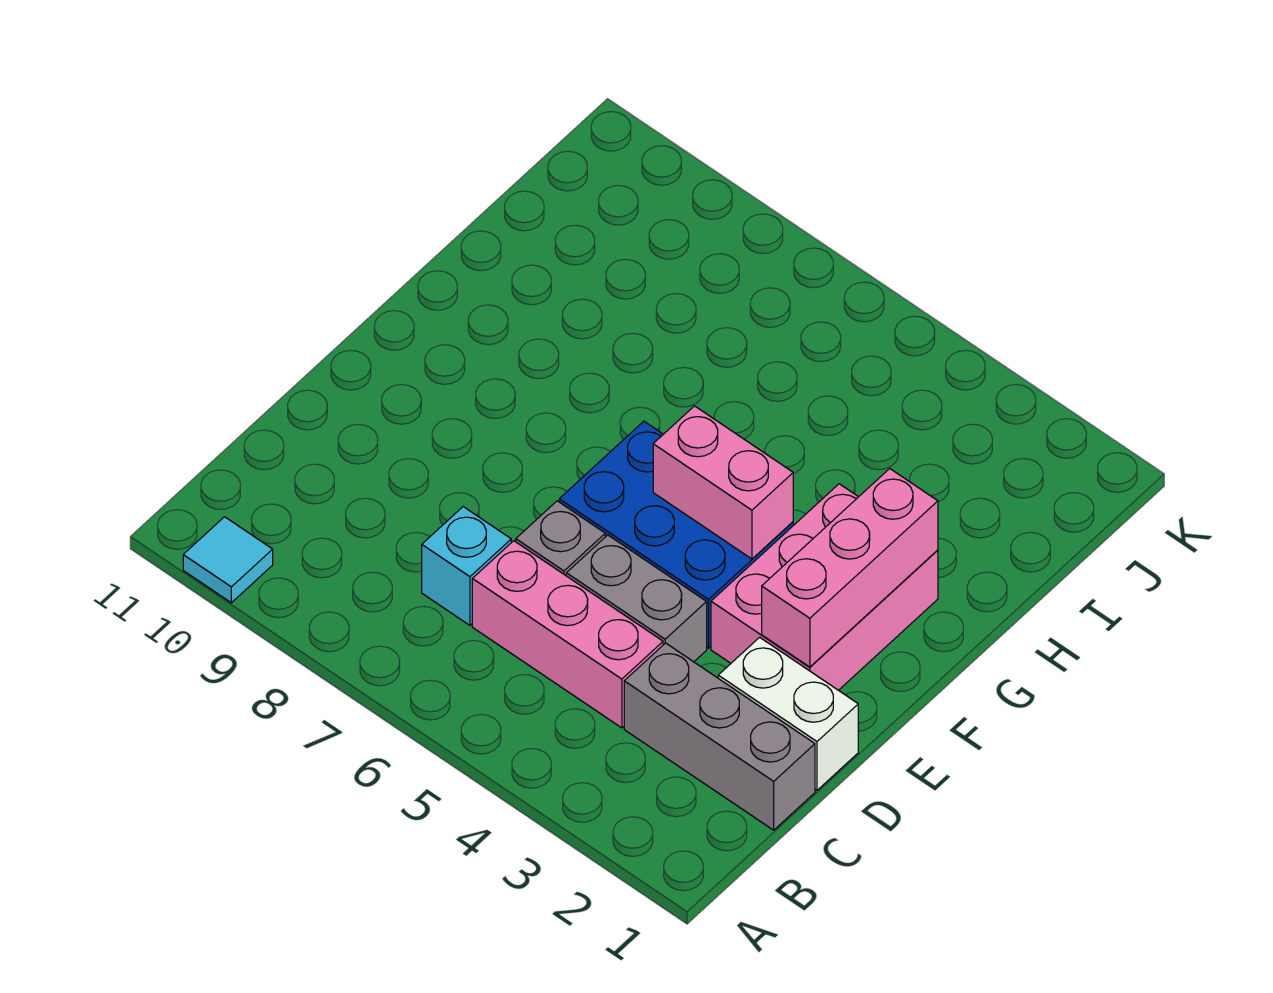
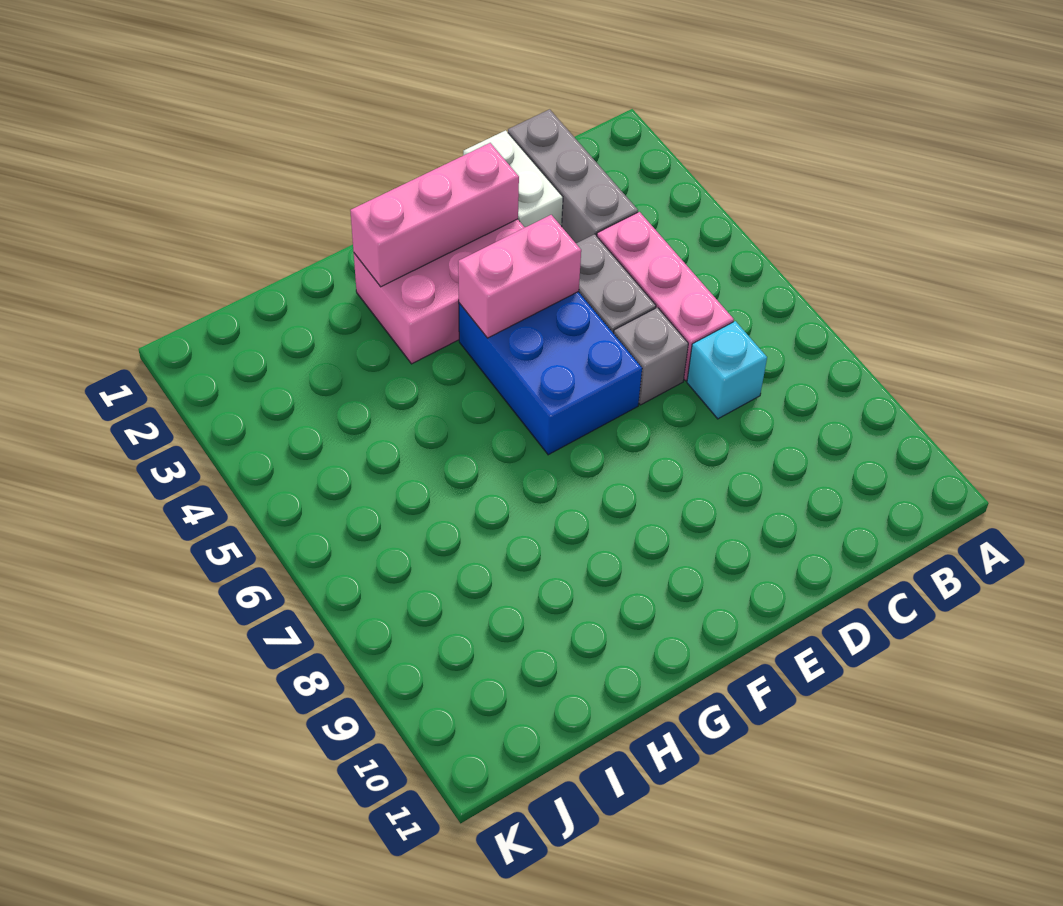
cyan tile A10 level 1 -> none
pink brick F4:F5 level 2 -> pink brick E4:F4 level 2

